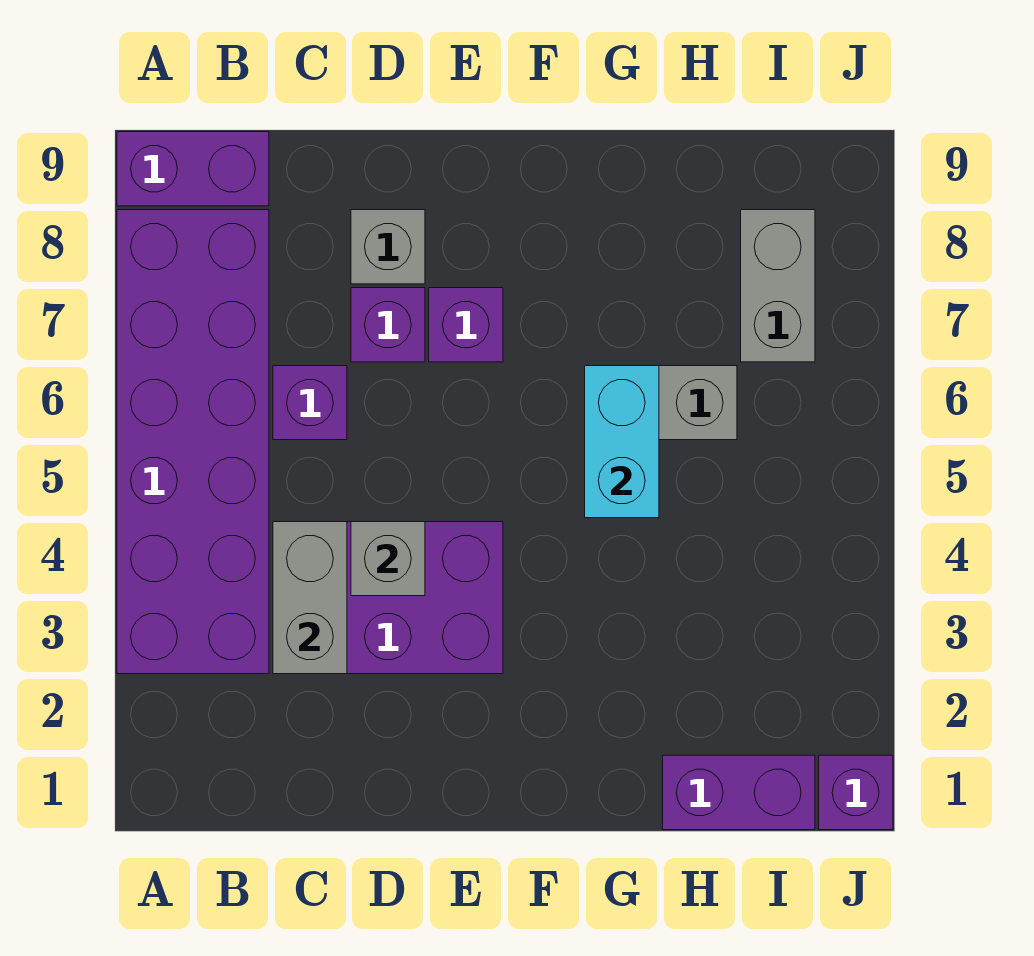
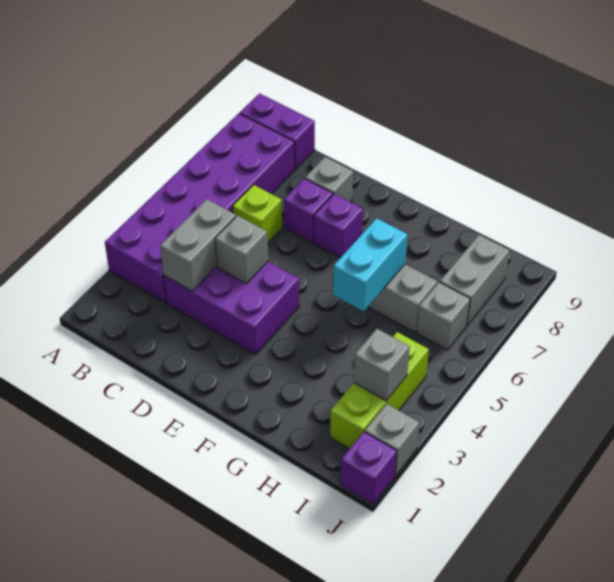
purple brick C6 level 1 -> lime brick C6 level 1
purple brick H1:I1 level 1 -> none
none -> lime brick I2:I4 level 1
none -> grey brick I3 level 2
none -> grey brick I6 level 1
none -> grey brick J2 level 1

